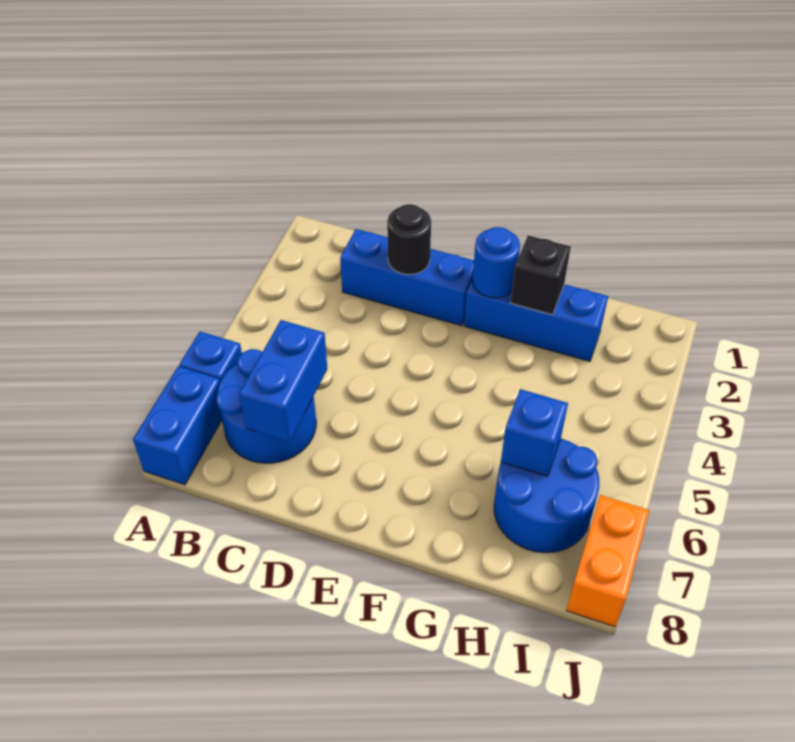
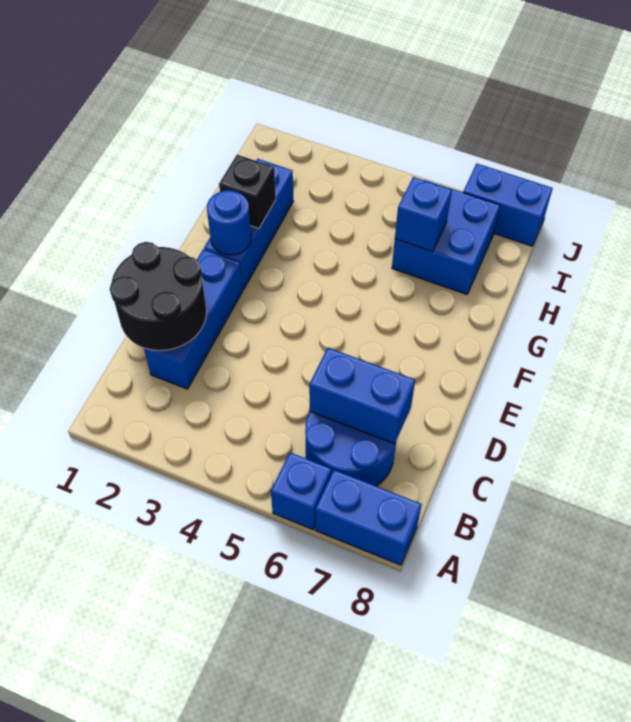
black round brick D2 level 2 -> black round brick C1:D2 level 2
blue round brick H6:I7 level 1 -> blue brick H6:I7 level 1
orange brick J7:J8 level 1 -> blue brick J7:J8 level 1

